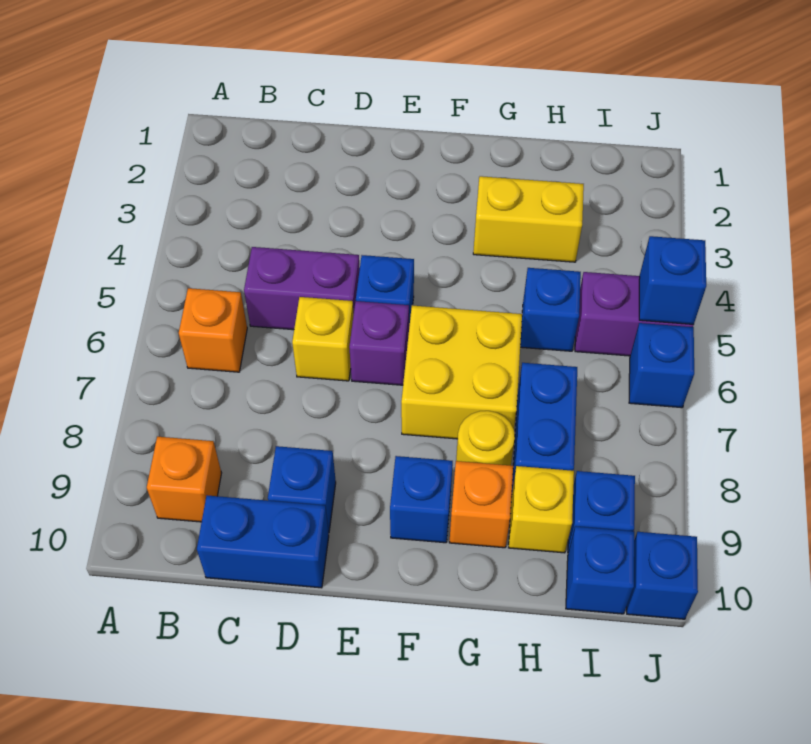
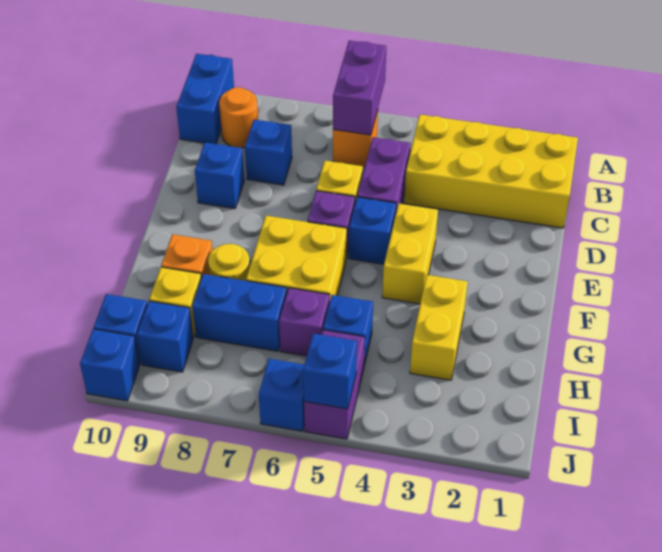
none -> purple brick A6:B6 level 2
none -> yellow brick B1:C4 level 1
orange brick B9 level 1 -> orange round brick B9 level 1
blue brick C10:D10 level 1 -> blue brick A10:B10 level 1
none -> yellow brick E4:F4 level 1
blue brick F9 level 1 -> blue brick C8 level 1
none -> purple brick H6 level 1

